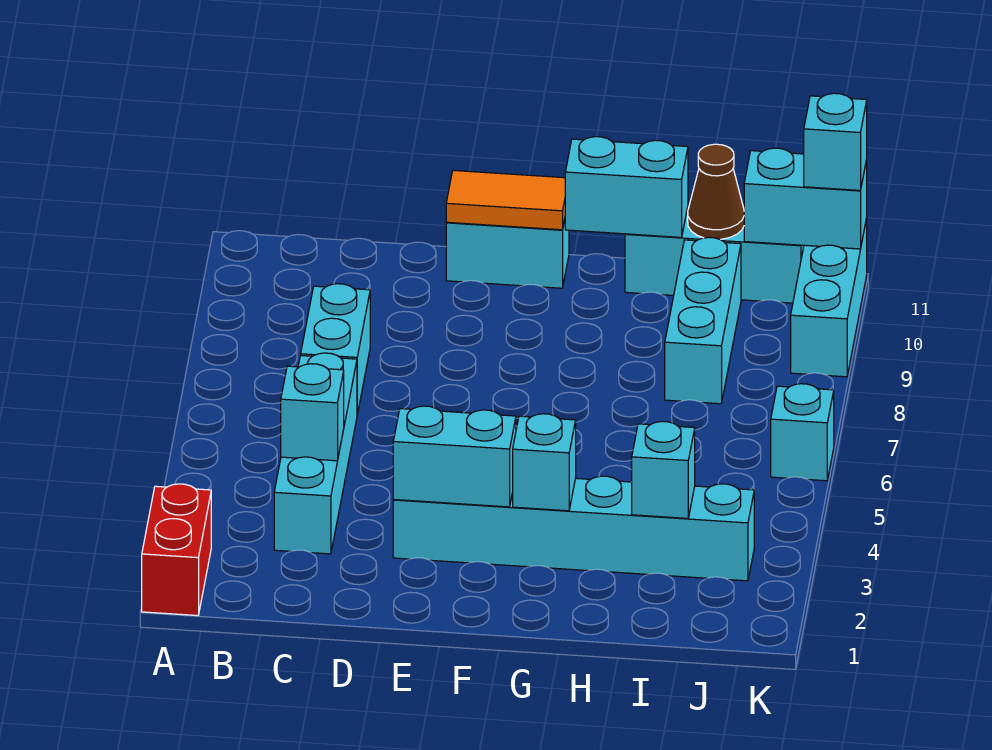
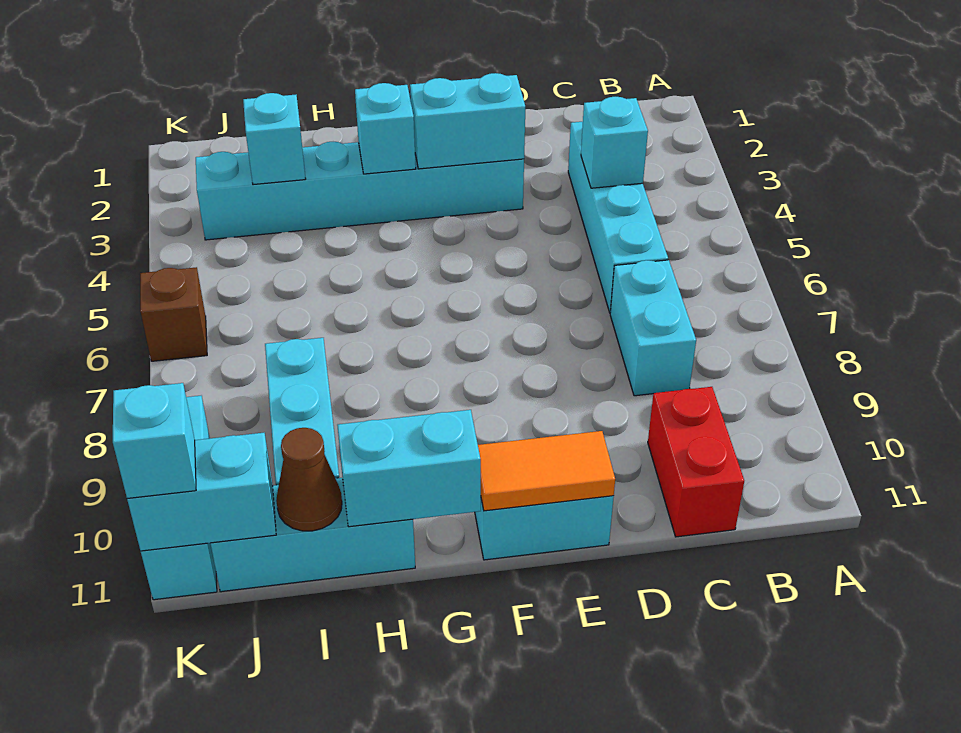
red brick A1:A2 level 1 -> red brick C10:C11 level 1
cyan brick K6 level 1 -> brown brick K6 level 1

